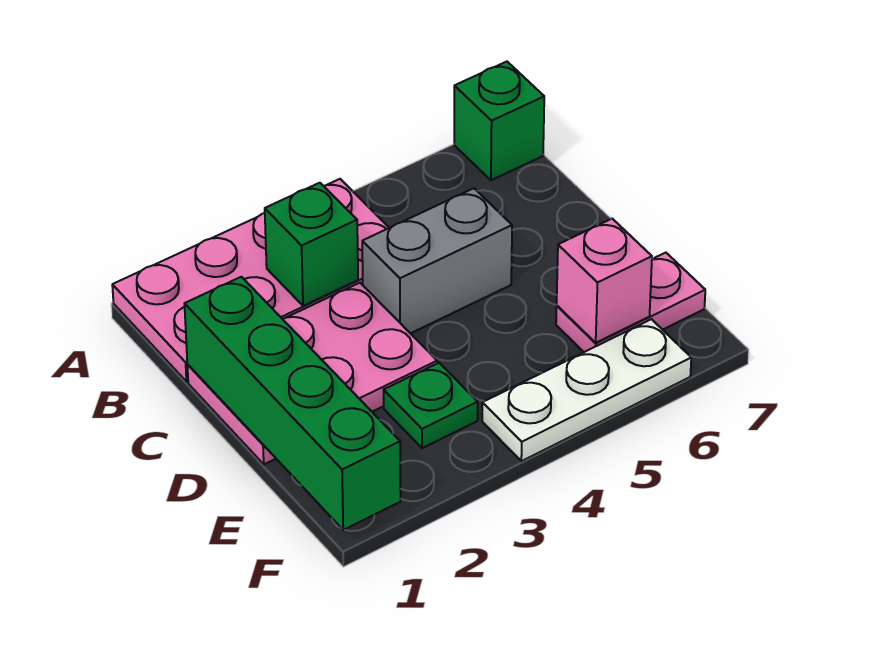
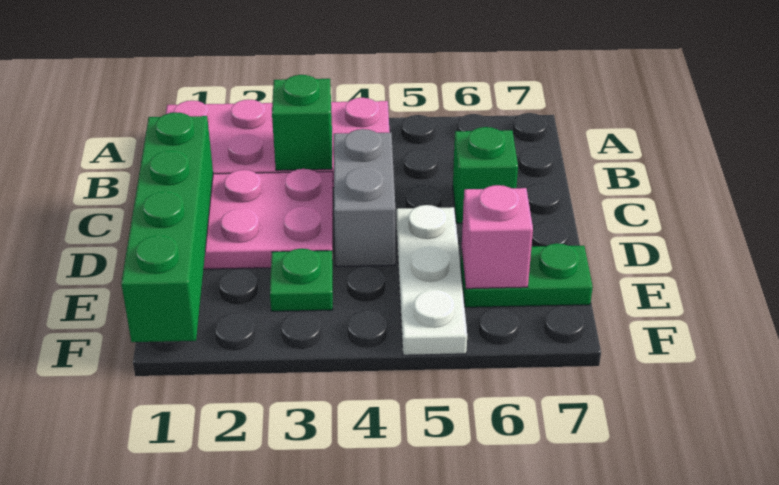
green brick A7 level 1 -> green brick C6 level 1
grey brick C4:C5 level 1 -> grey brick C4:D4 level 1
pink plate E6:E7 level 1 -> green plate E6:E7 level 1
white plate F4:F6 level 1 -> white plate D5:F5 level 1

